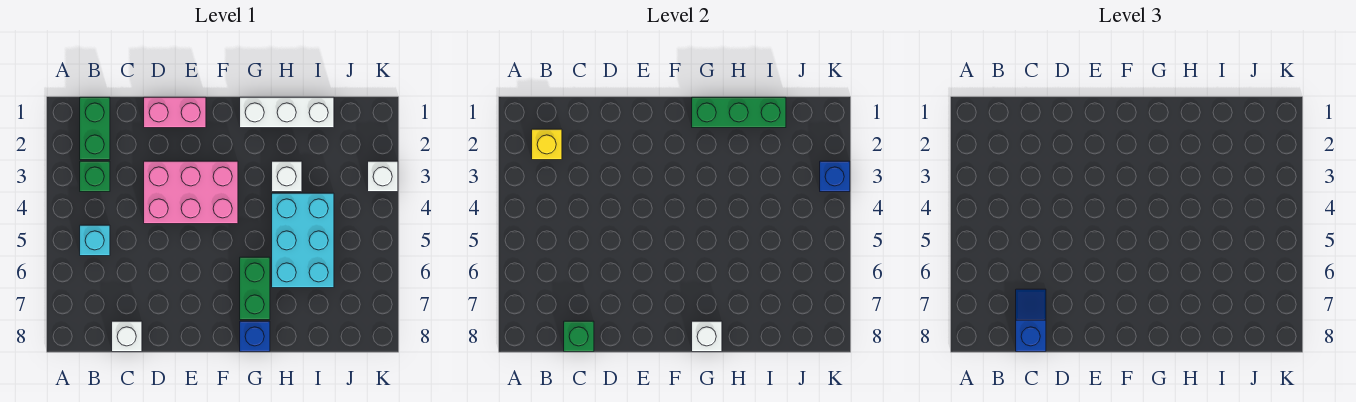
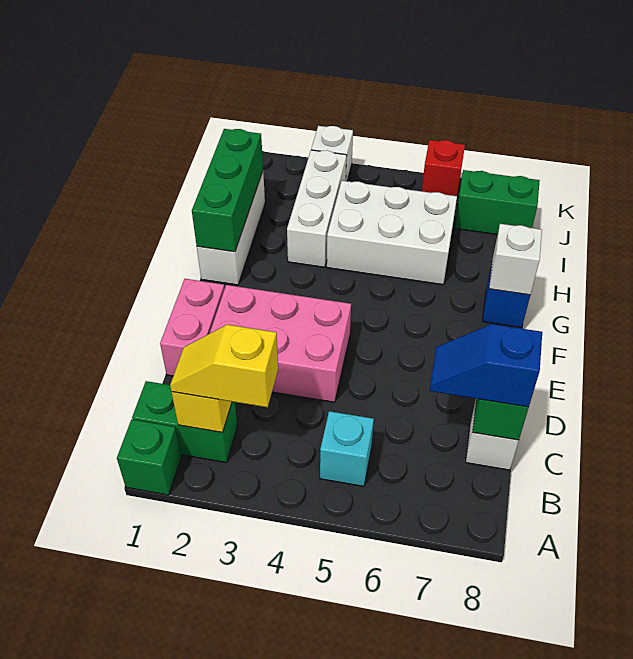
none -> yellow slope B2:B3 level 3 top 3
green brick B3 level 1 -> green brick A1 level 1
pink brick D3:F4 level 1 -> pink brick D2:E4 level 1
green brick G6:G7 level 1 -> green brick J7:J8 level 1
white brick H3 level 1 -> white brick H3:J3 level 1
cyan brick H4:I6 level 1 -> white brick H4:I6 level 1
blue brick K3 level 2 -> none
none -> red brick K6 level 1

